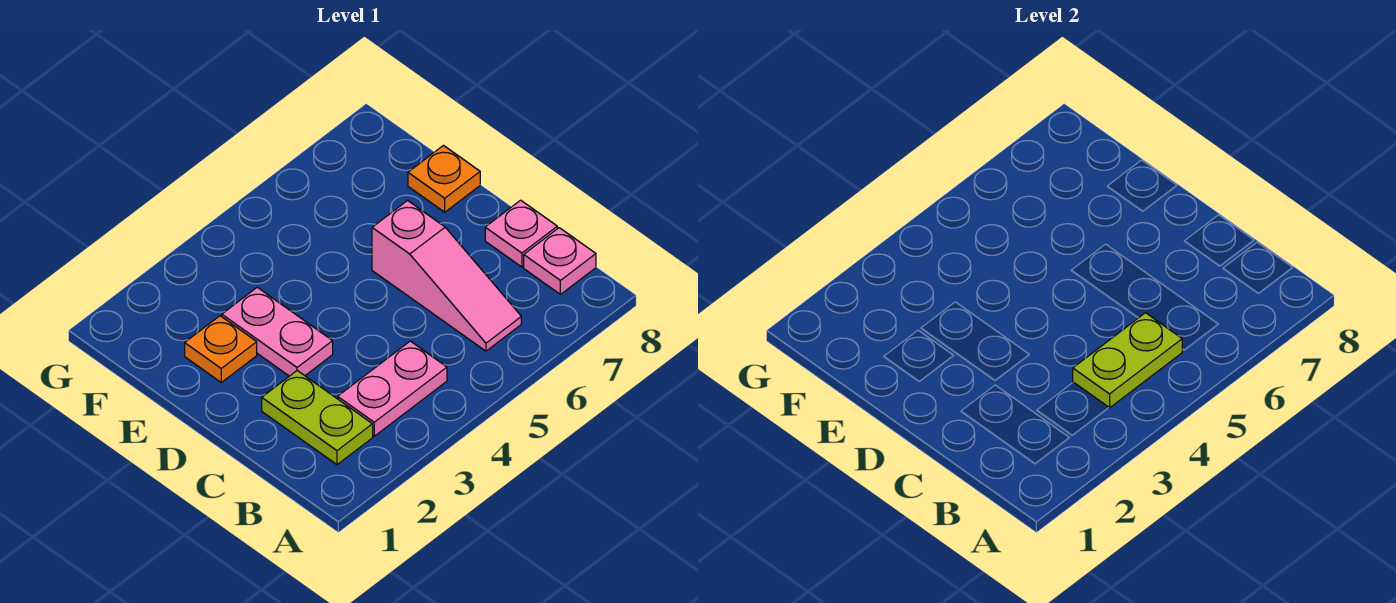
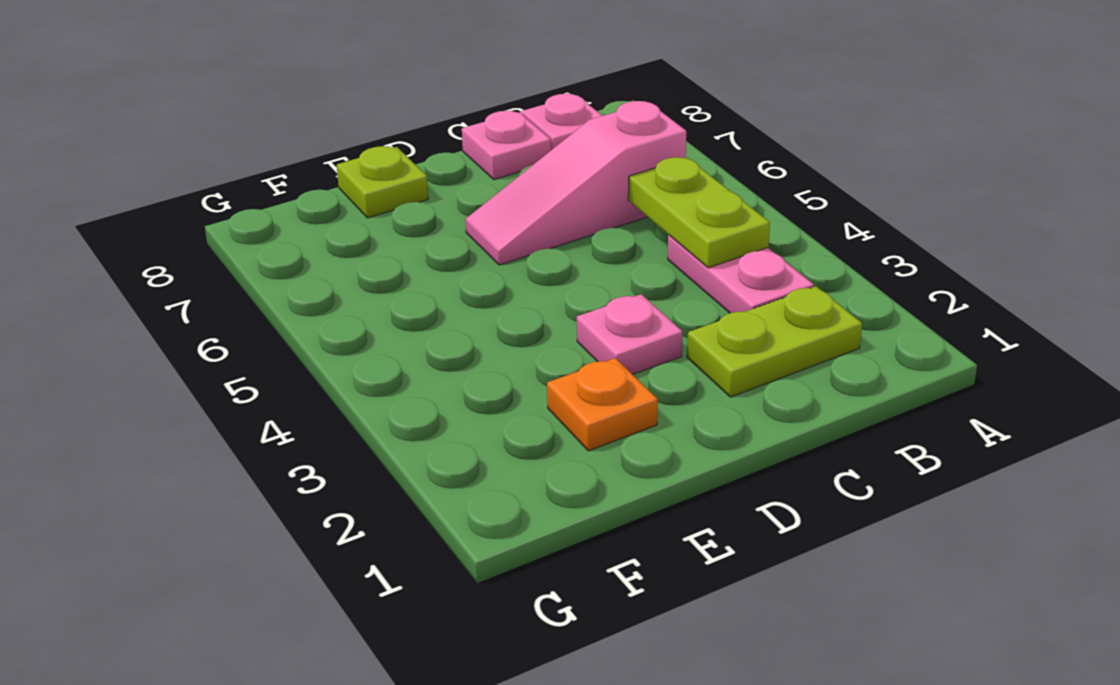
pink slope B6:D6 level 1 top D -> pink slope B6:D6 level 1 top B
pink plate D3:E3 level 1 -> pink plate D3 level 1
orange plate E8 level 1 -> lime plate E8 level 1

